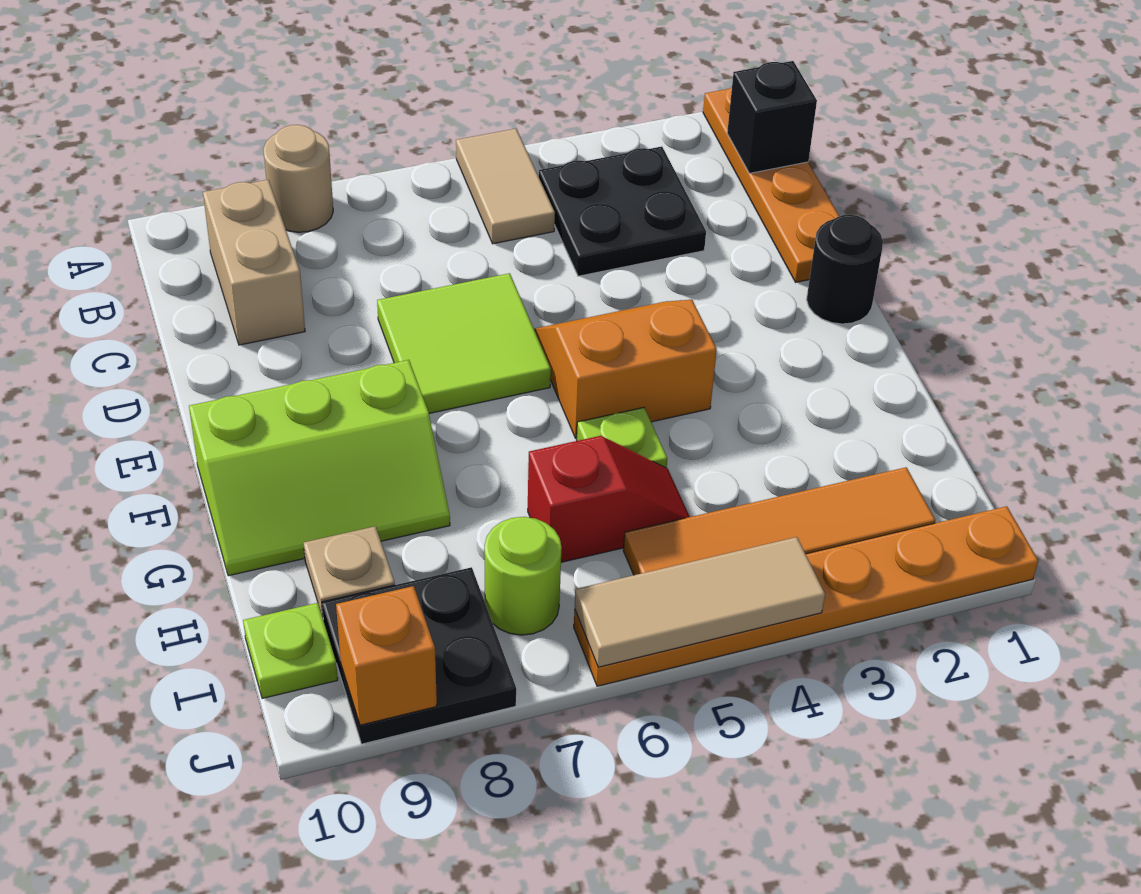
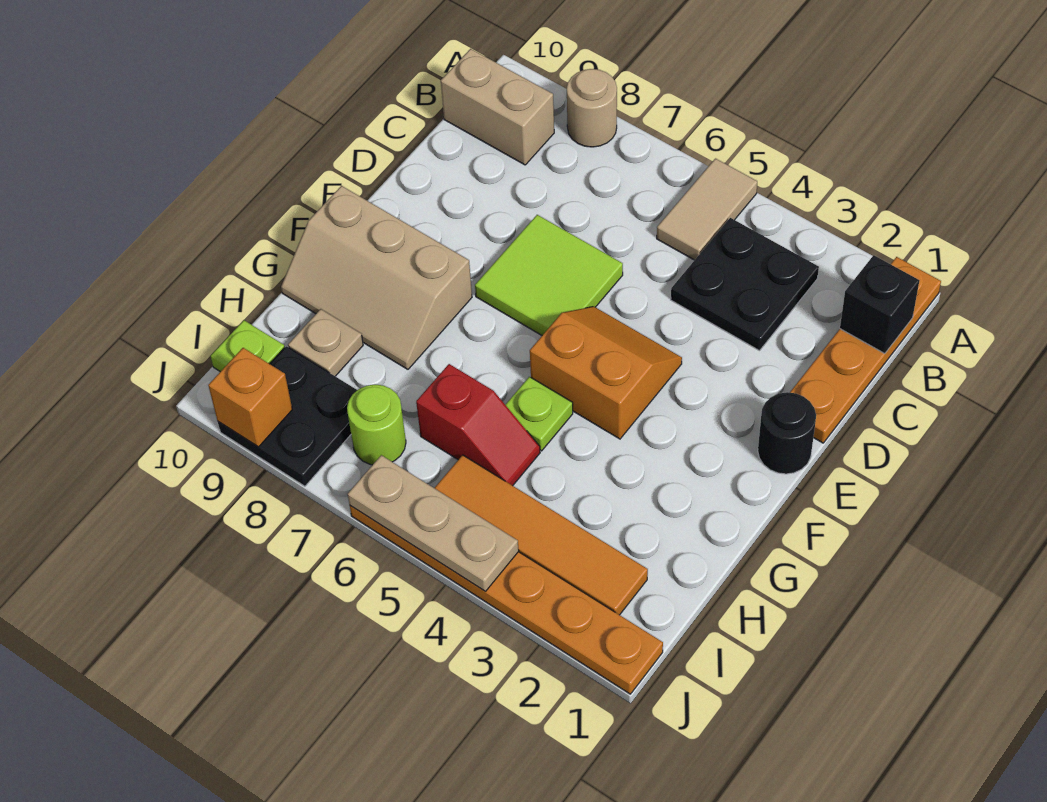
tan brick B9:C9 level 1 -> tan brick B9:B10 level 1
lime slope F8:G10 level 1 top F -> tan slope F8:G10 level 1 top F
tan tile J4:J6 level 2 -> tan plate J4:J6 level 2

